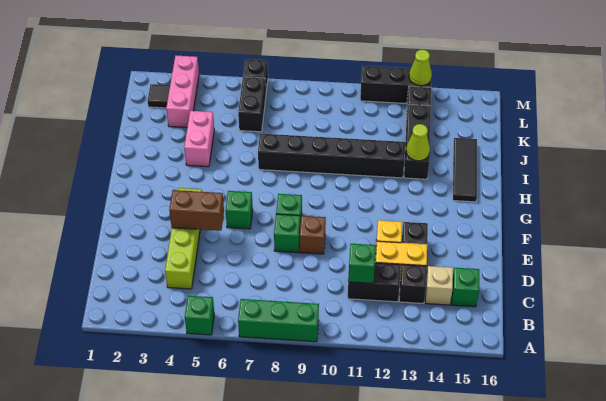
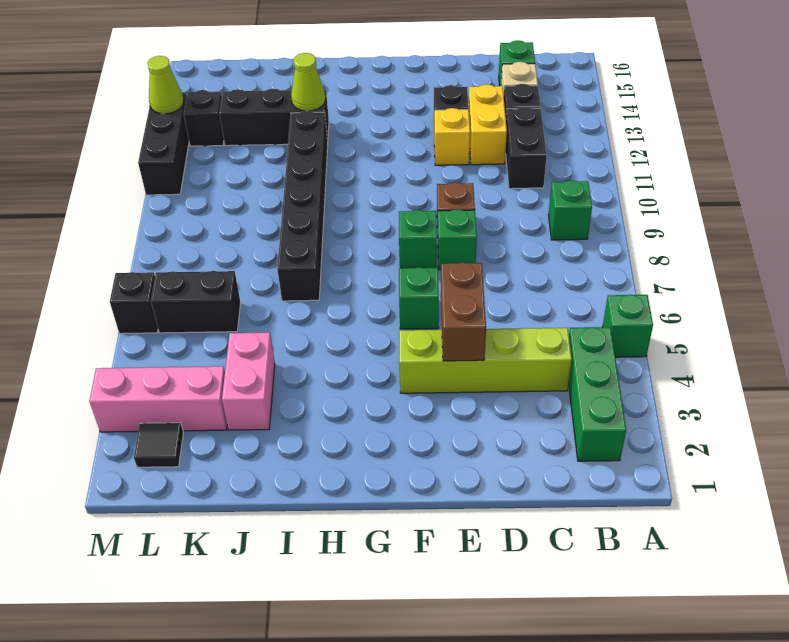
green brick A7:A9 level 1 -> green brick B2:B4 level 1
green brick C11 level 2 -> green brick B9 level 1
black tile H15:J15 level 1 -> none
pink brick I4:J4 level 1 -> pink brick J3:J4 level 1

